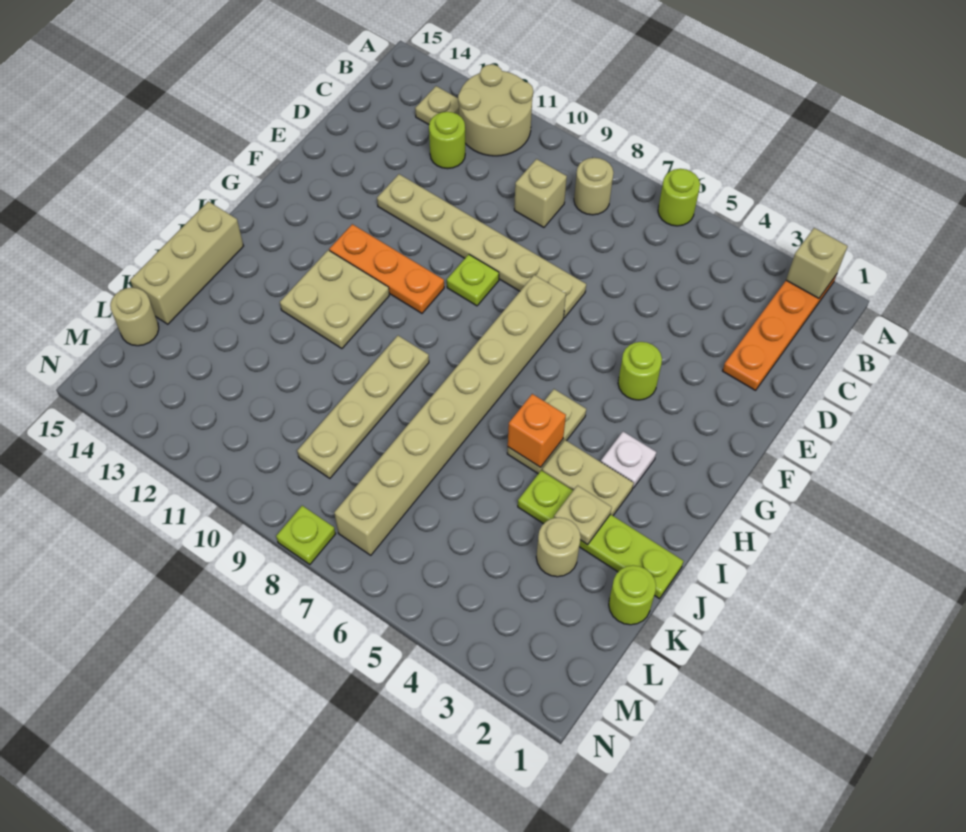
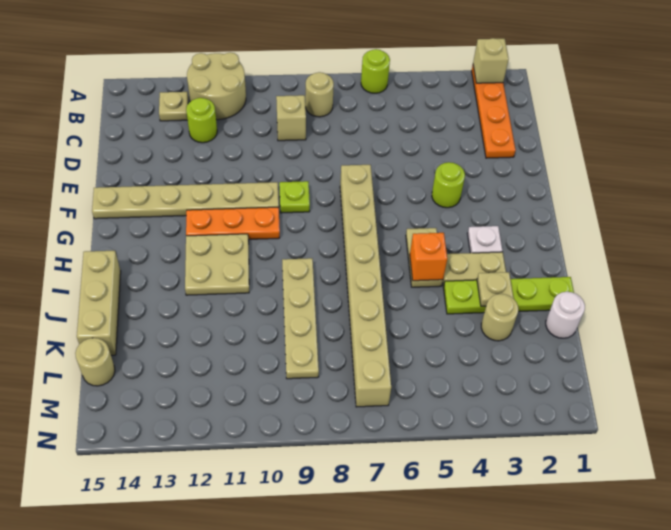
tan plate E7:E12 level 1 -> tan plate F10:F15 level 1
lime round brick K1 level 1 -> white round brick K1 level 1
lime plate N8 level 1 -> none

